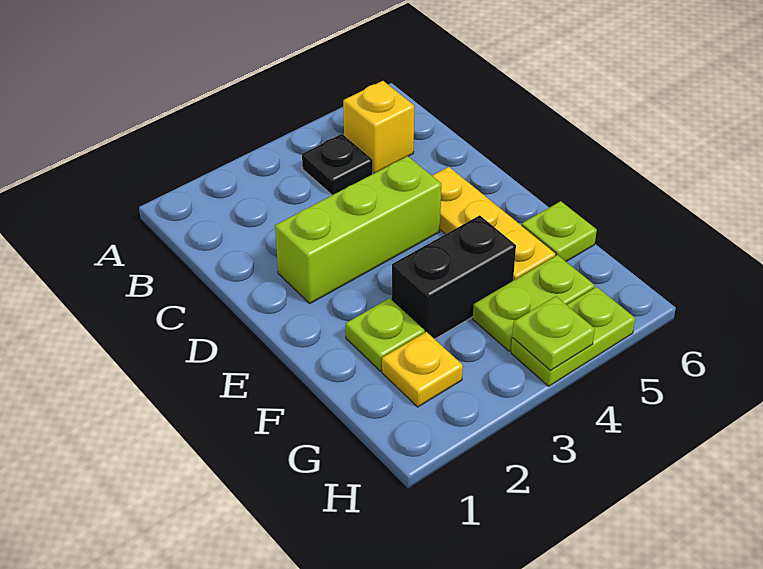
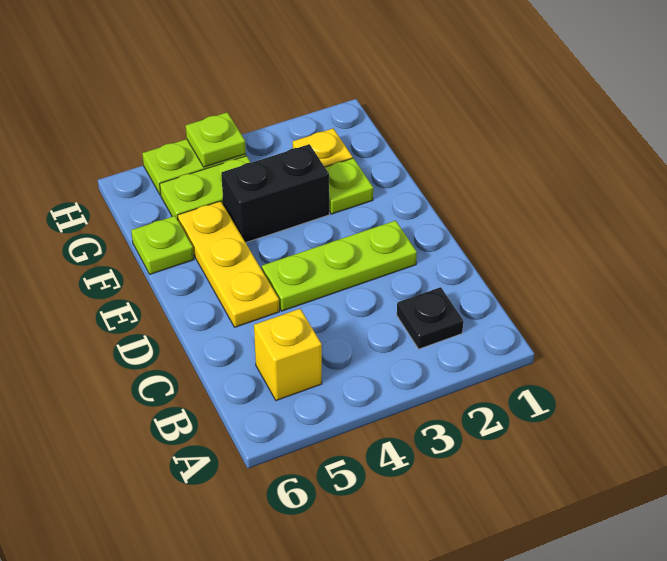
black plate B4 level 1 -> black plate B2 level 1
lime brick D2:D4 level 1 -> lime plate D2:D4 level 1

